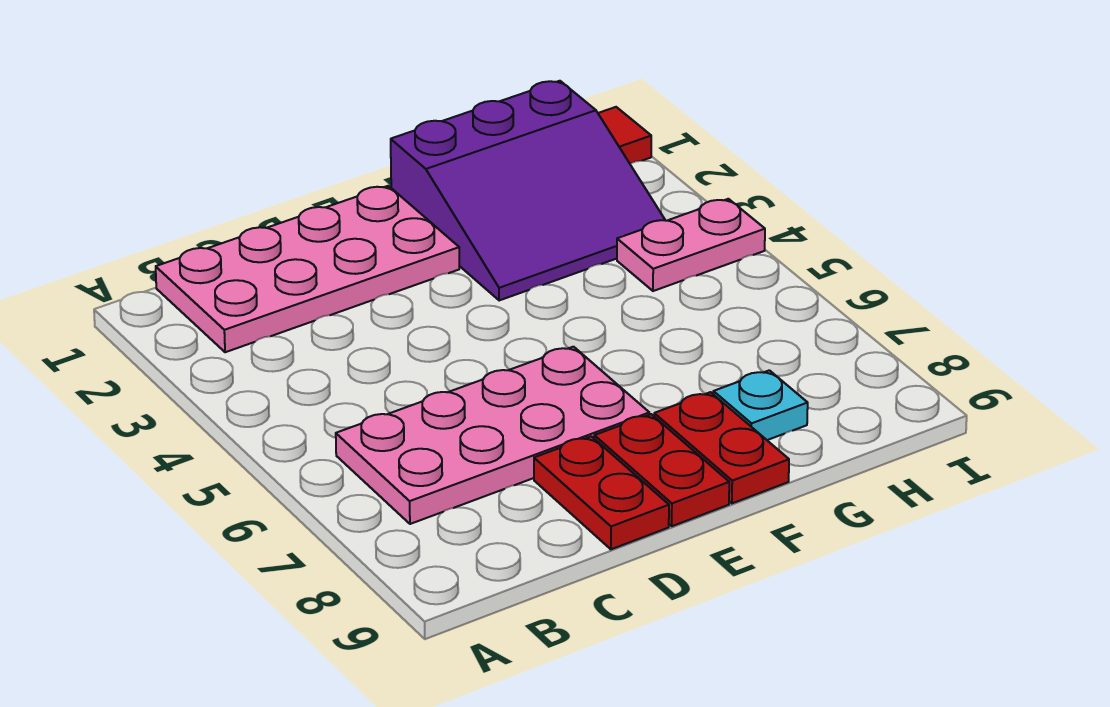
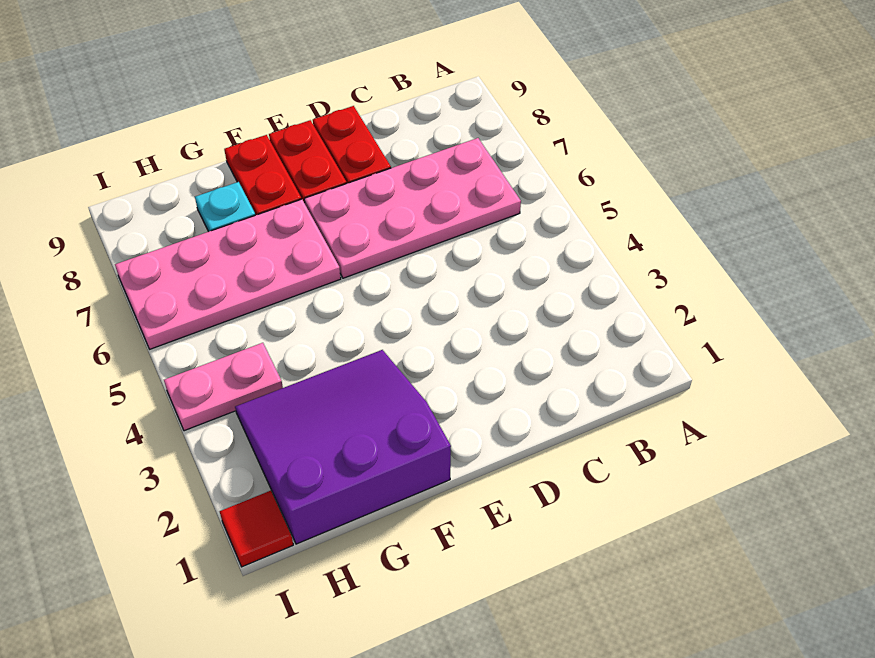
pink plate B1:E2 level 1 -> pink plate F6:I7 level 1

